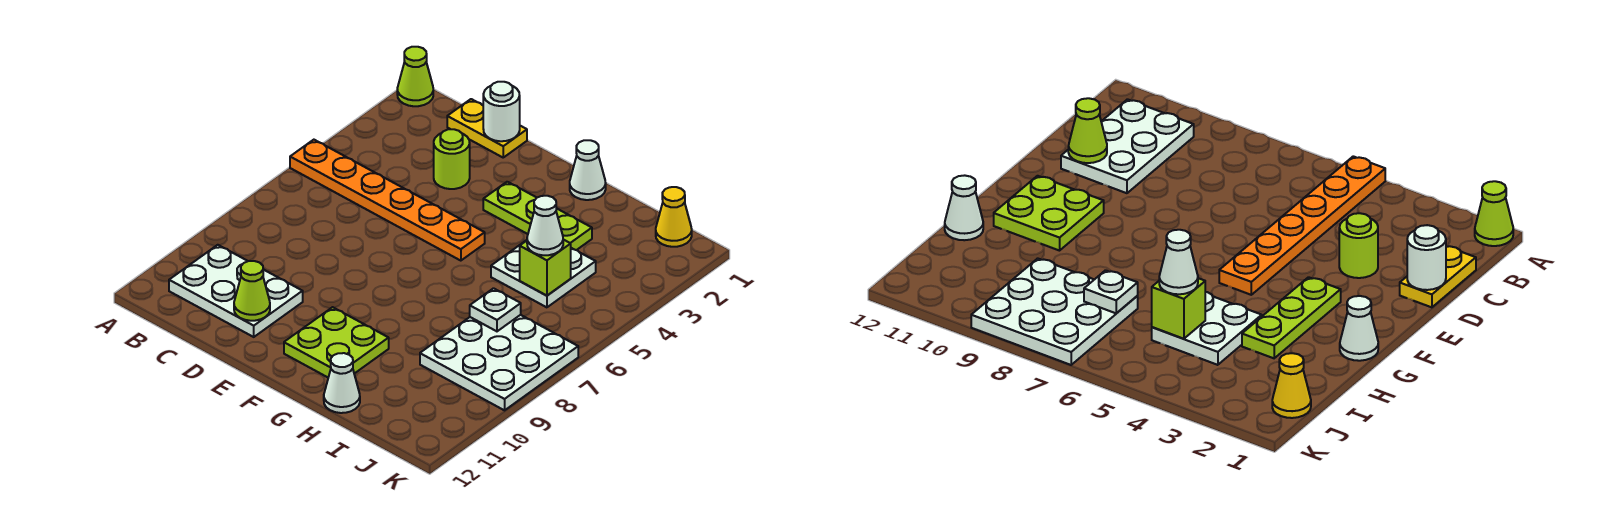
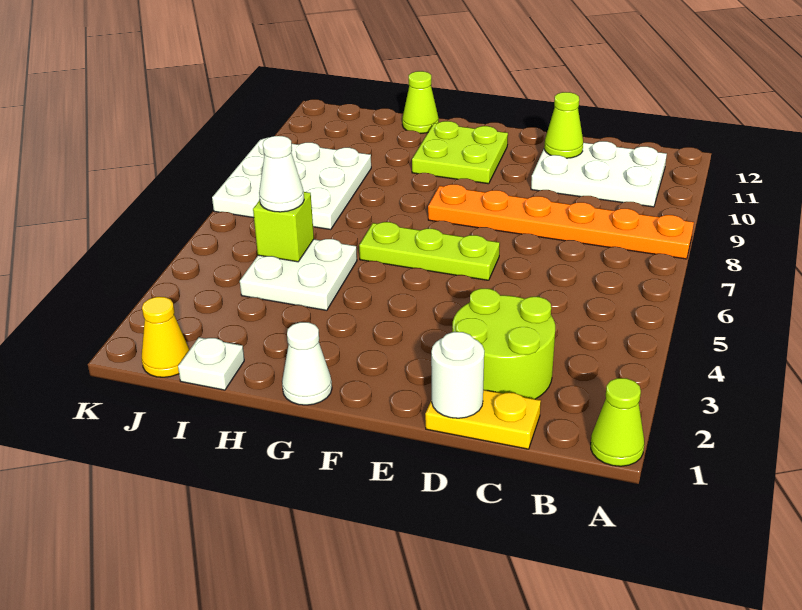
orange plate A5:F5 level 1 -> orange plate A8:F8 level 1
lime round brick D3 level 1 -> lime round brick C2:D3 level 1
lime plate F3:H3 level 1 -> lime plate E6:G6 level 1
white cone H12 level 1 -> lime cone H12 level 1
white plate I7 level 2 -> white plate I1 level 1

